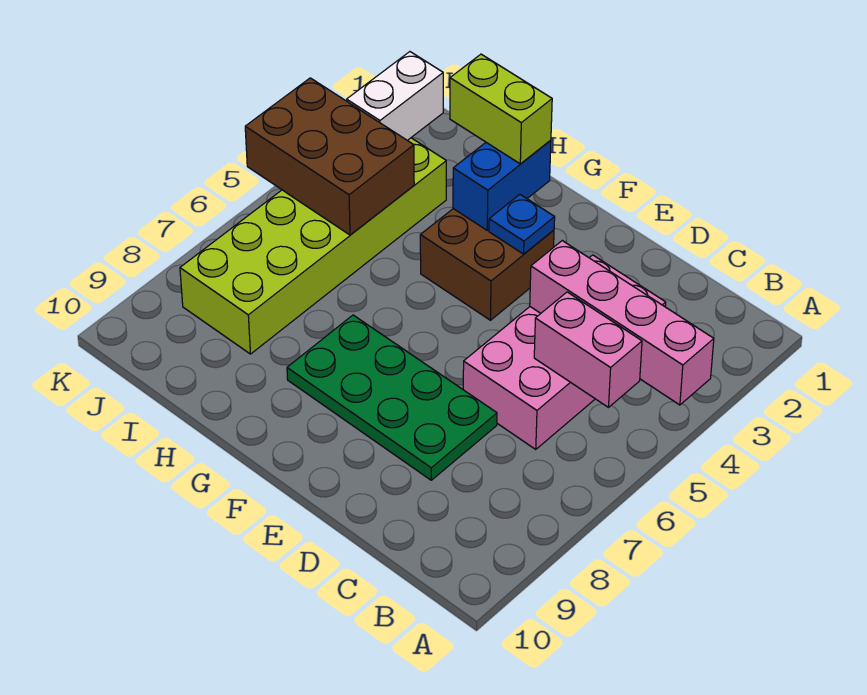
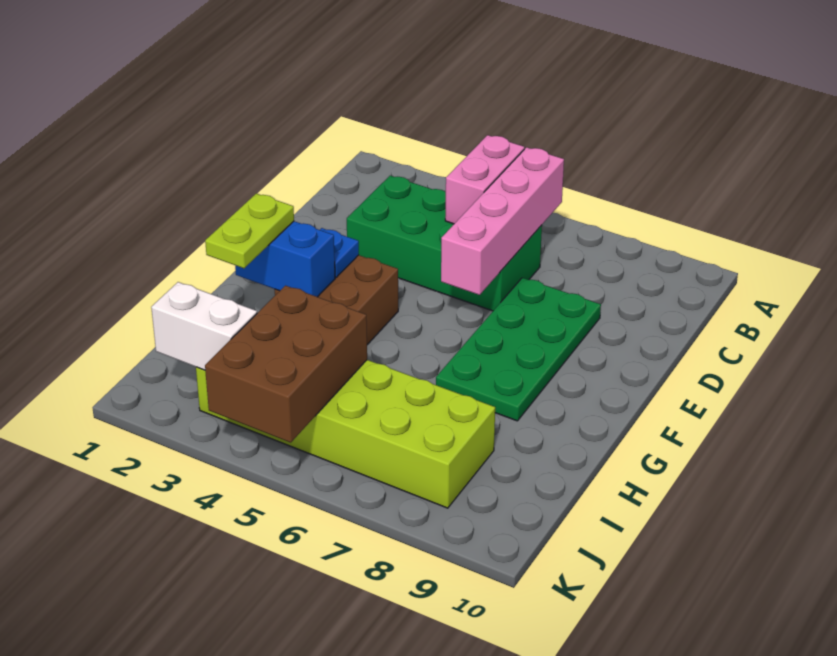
pink brick A4:D4 level 2 -> pink brick B6:E6 level 2
pink brick C3:D6 level 1 -> green brick C3:D6 level 1
lime brick G2:H2 level 3 -> lime plate G2:H2 level 3

